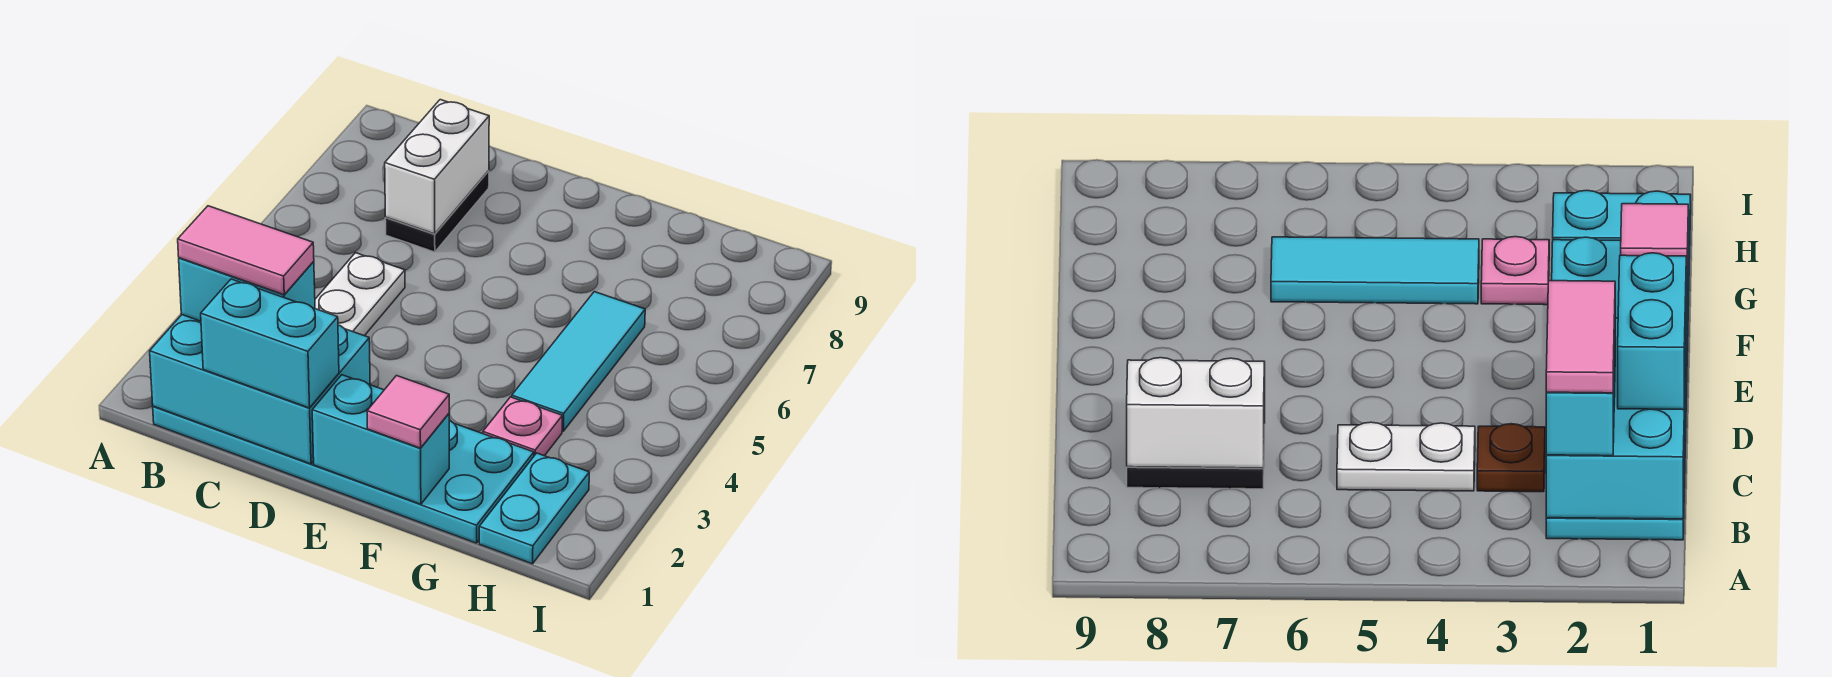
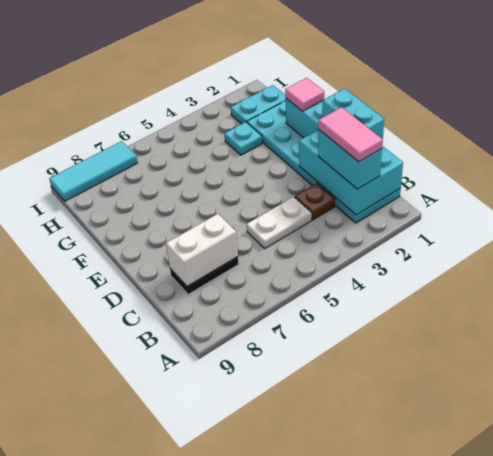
pink plate G3 level 1 -> cyan plate G3 level 1
cyan tile G4:G6 level 1 -> cyan tile I7:I9 level 1

